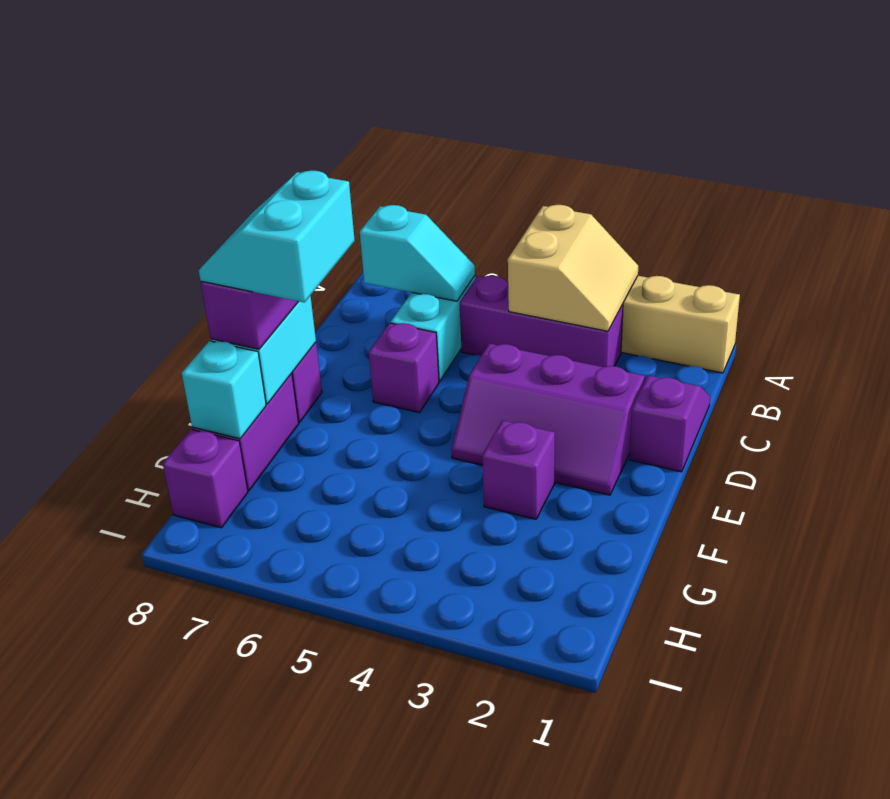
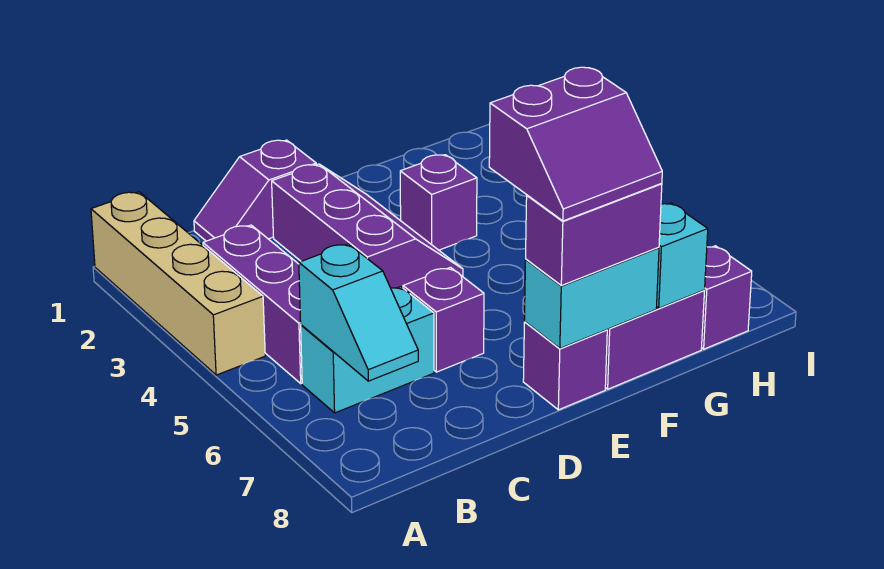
tan slope A3:B4 level 2 top 4 -> none
cyan slope B6:B7 level 2 top 7 -> cyan slope B6:B7 level 2 top 6
cyan slope E7:F8 level 4 top 7 -> purple slope E7:F8 level 4 top 7

